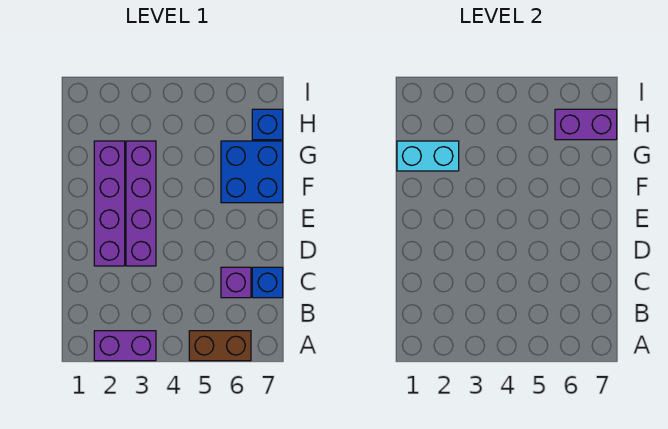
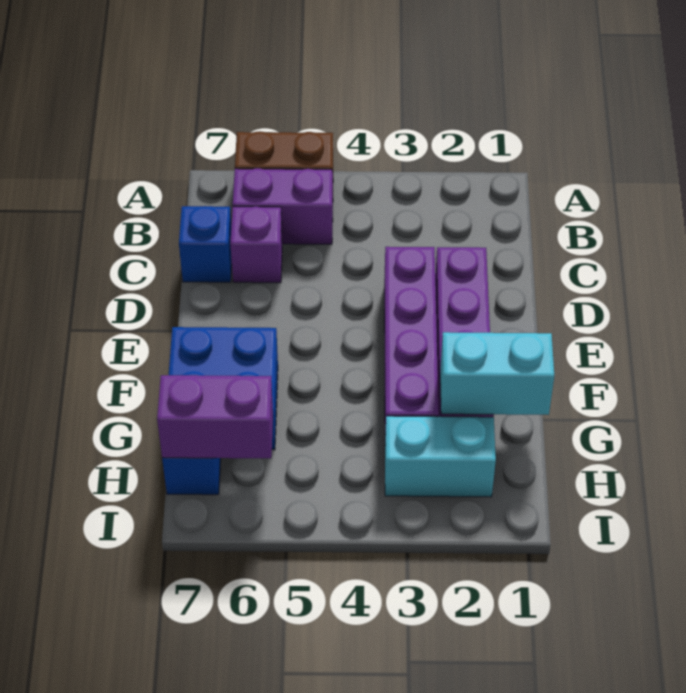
purple brick A2:A3 level 1 -> purple brick B5:B6 level 1
none -> cyan brick H2:H3 level 1

